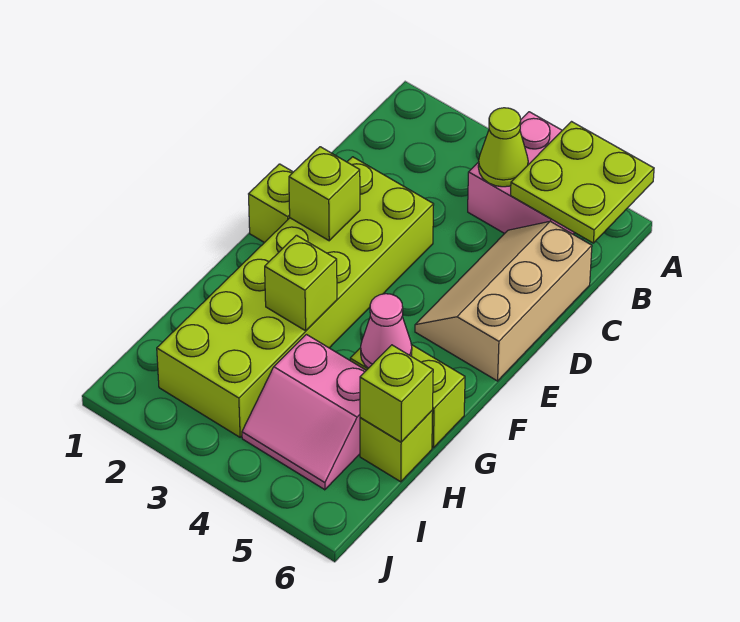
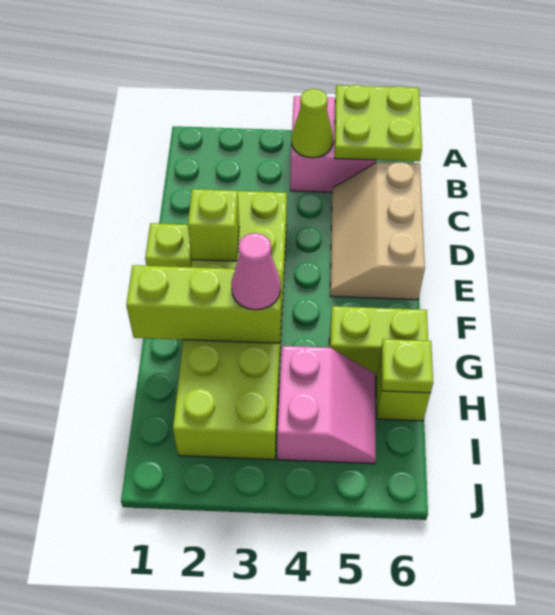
lime brick G3 level 2 -> lime brick G1:G3 level 2
pink cone G5 level 2 -> pink cone G3 level 3
pink slope H4:I5 level 1 top H -> pink slope H4:I5 level 1 top 4
lime brick H6 level 2 -> lime plate H6 level 2

